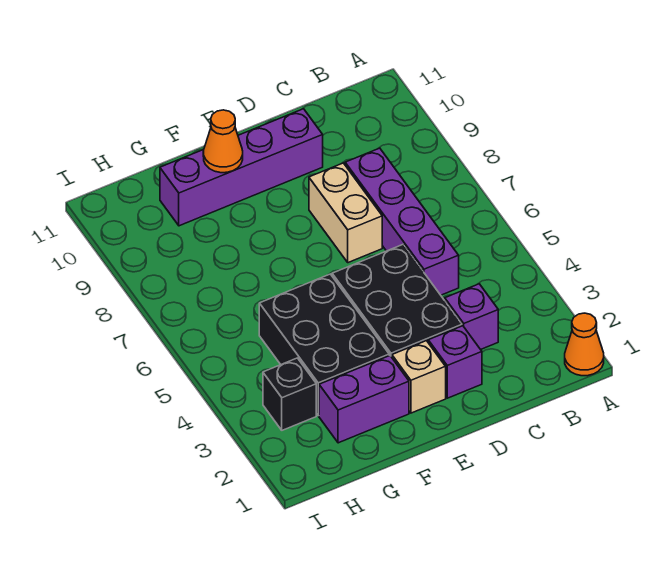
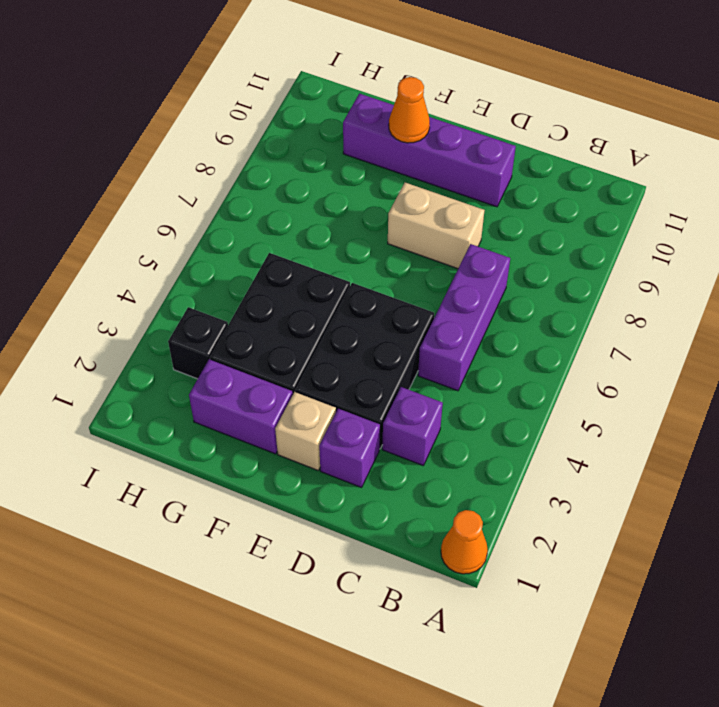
purple brick C5:C8 level 1 -> purple brick C5:C7 level 1
tan brick D7:D8 level 1 -> tan brick D8:E8 level 1

